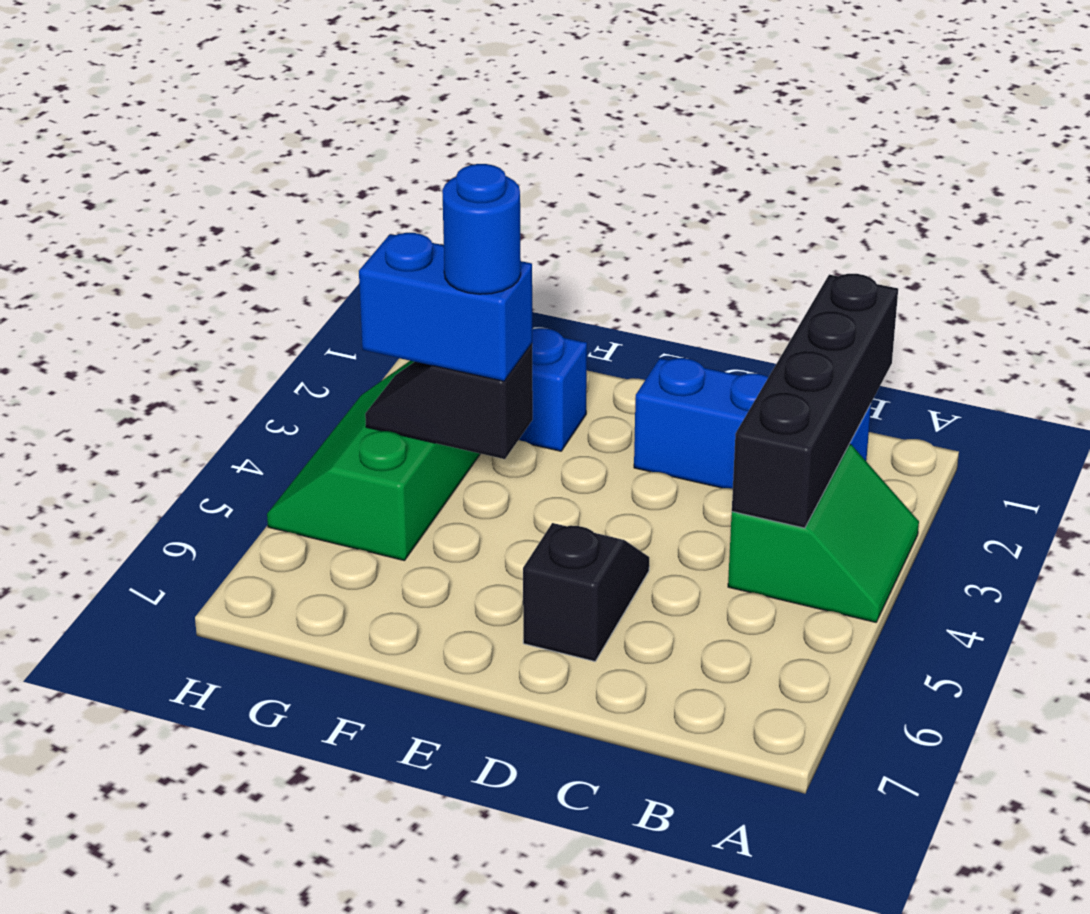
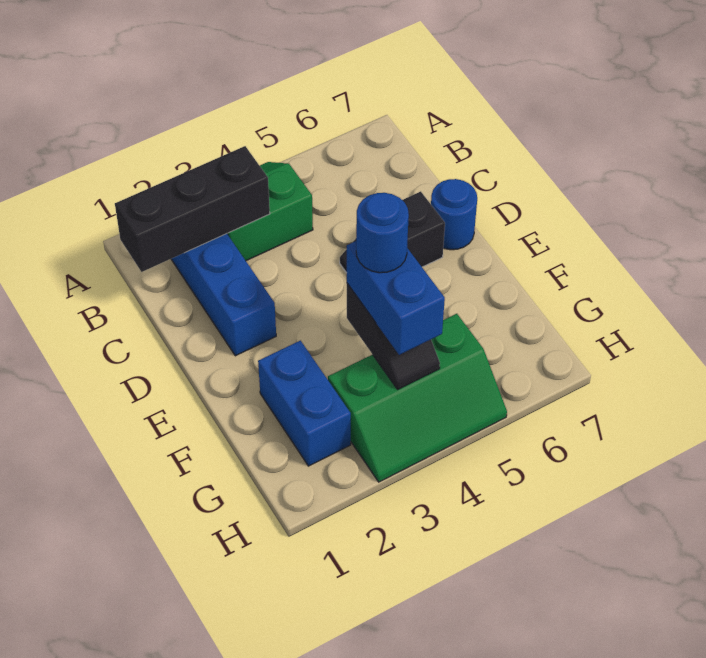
black brick B1:B4 level 2 -> black brick B1:B3 level 2
none -> blue round brick D7 level 1

